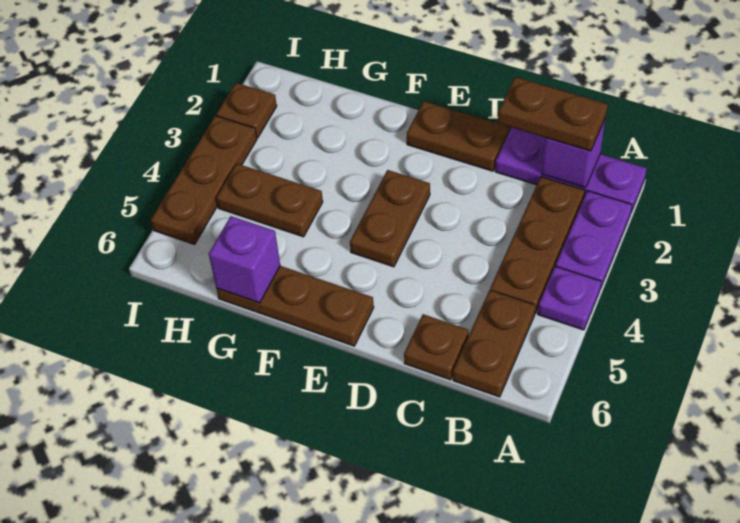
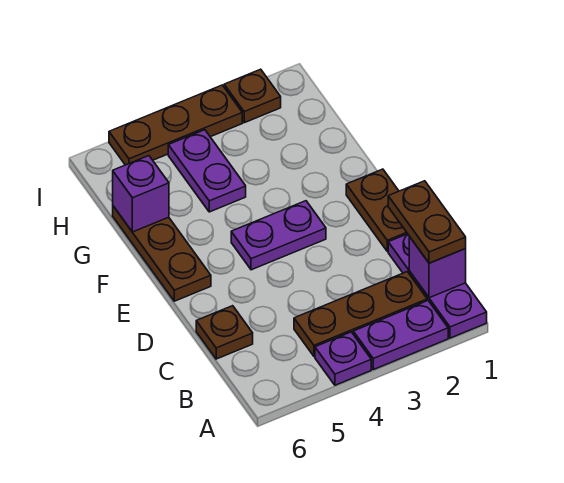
brown plate B5:B6 level 1 -> none
brown plate E3:E4 level 1 -> purple plate E3:E4 level 1
brown plate G4:H4 level 1 -> purple plate G4:H4 level 1

